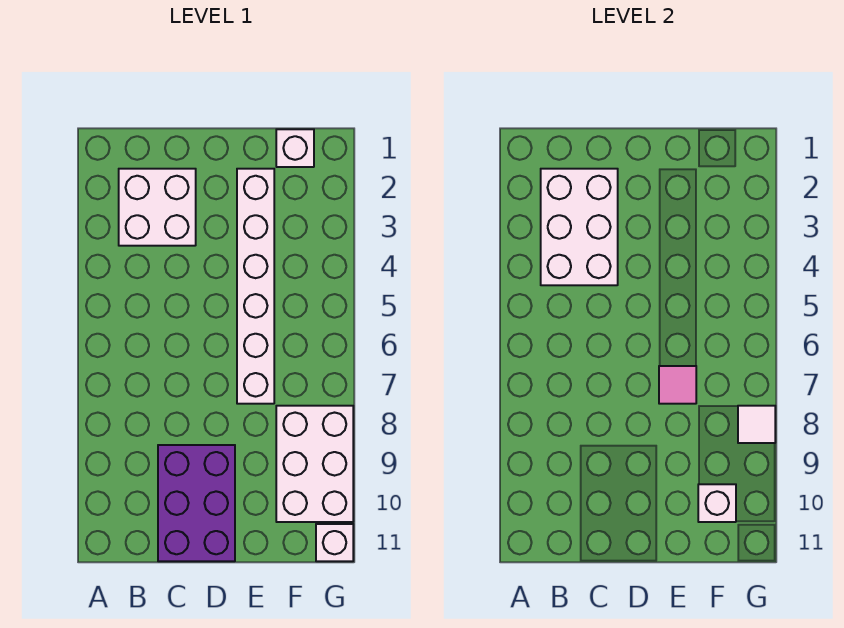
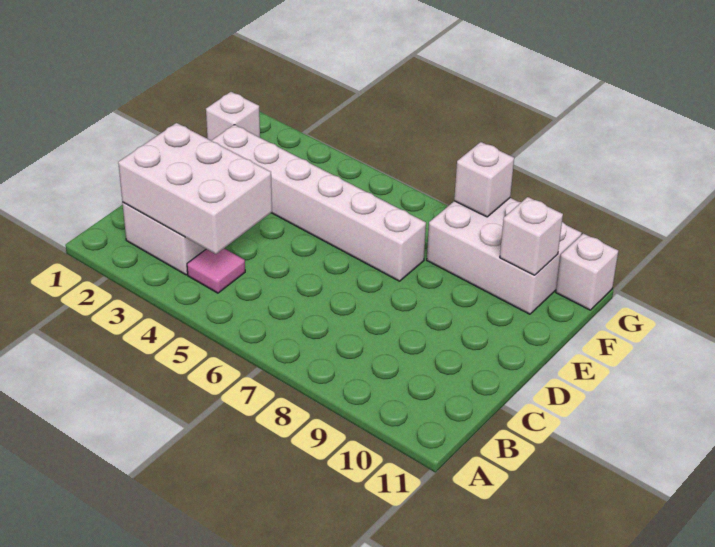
purple brick C9:D11 level 1 -> none
pink tile E7 level 2 -> pink tile B4 level 1
white tile G8 level 2 -> white brick G8 level 2

